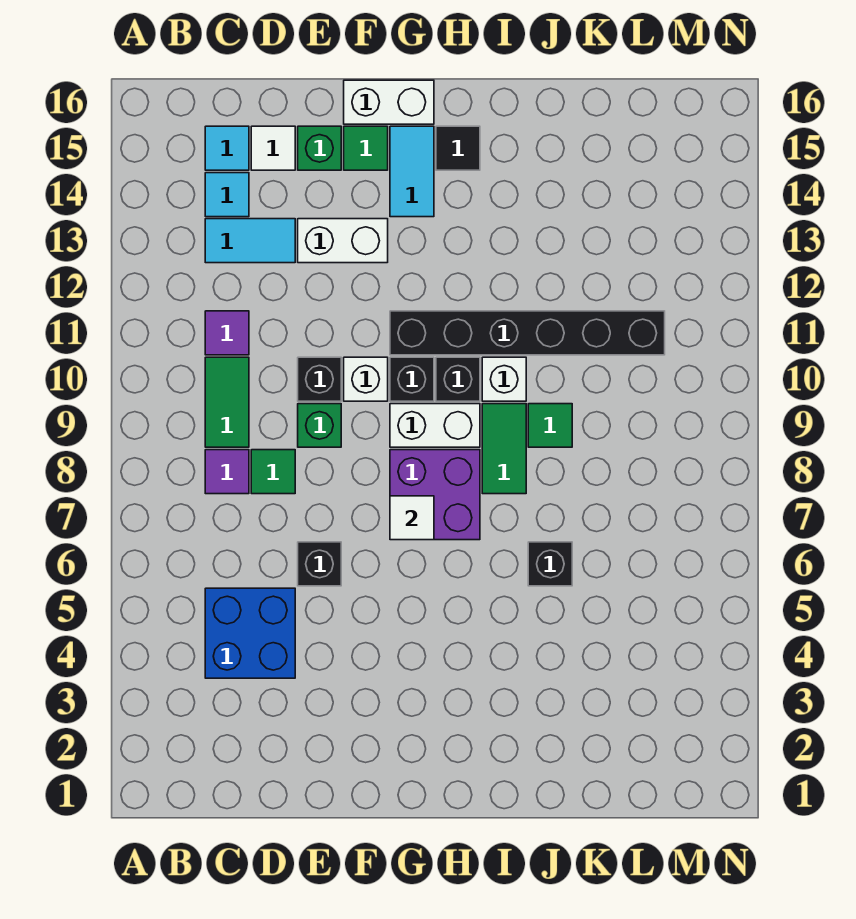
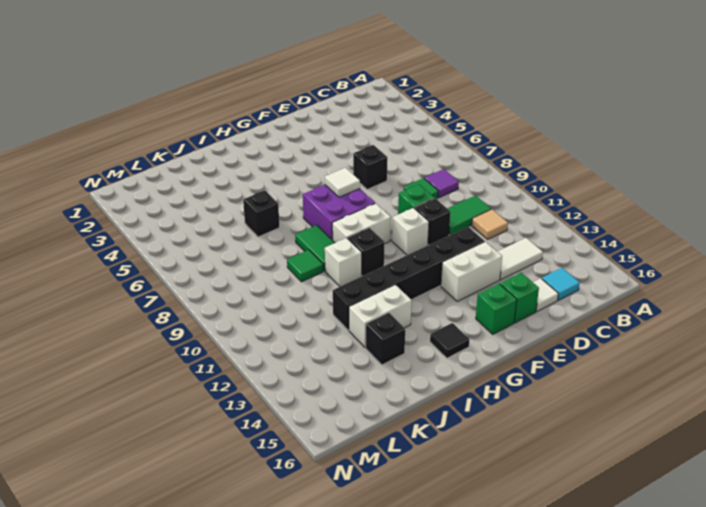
blue brick C4:D5 level 1 -> none
green tile C9:C10 level 1 -> green tile C10:D10 level 1
purple tile C11 level 1 -> tan tile C11 level 1
cyan tile C13:D13 level 1 -> white tile C13:D13 level 1
cyan tile C14 level 1 -> none
green tile F15 level 1 -> green brick F15 level 1
white brick F16:G16 level 1 -> white brick I13:J13 level 1
black brick G10 level 1 -> black brick J14 level 1
black brick G11:L11 level 1 -> black brick E12:J12 level 1
cyan tile G14:G15 level 1 -> none

